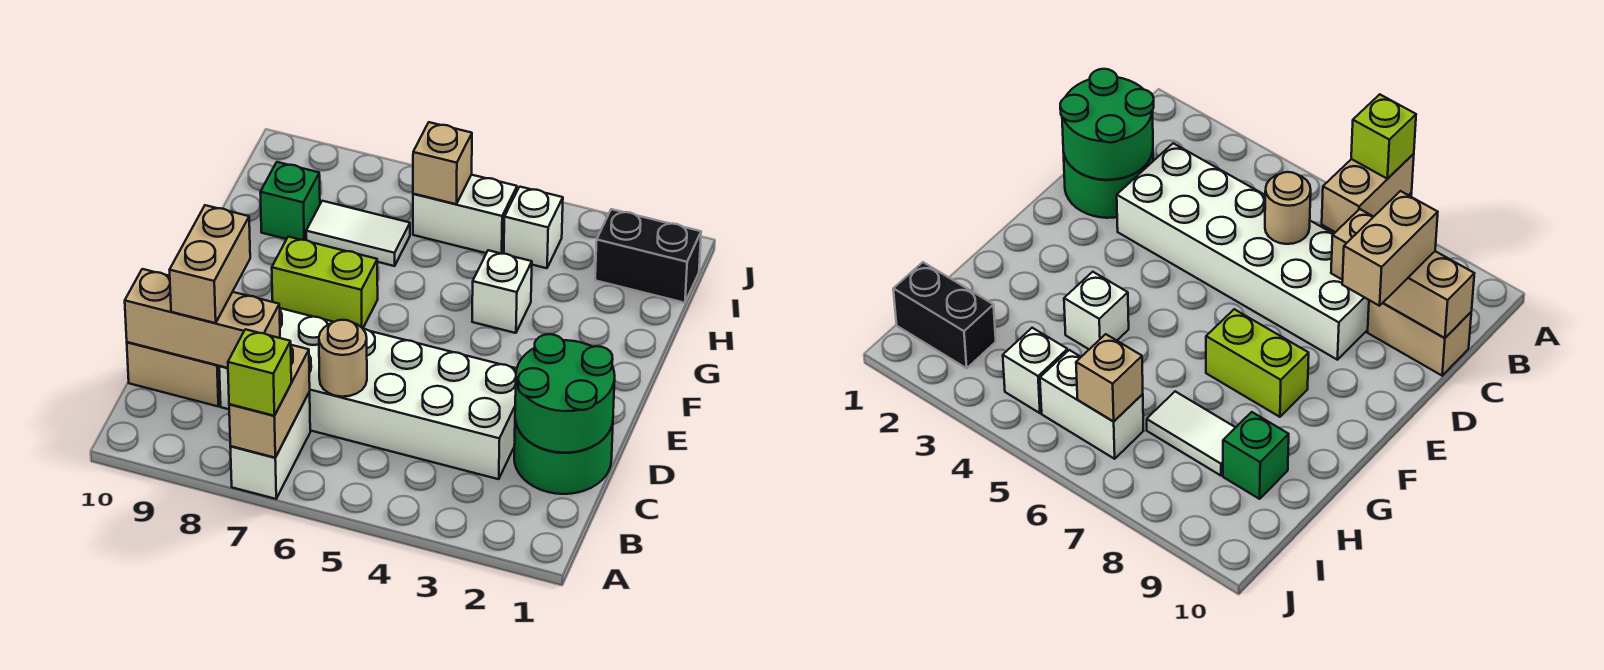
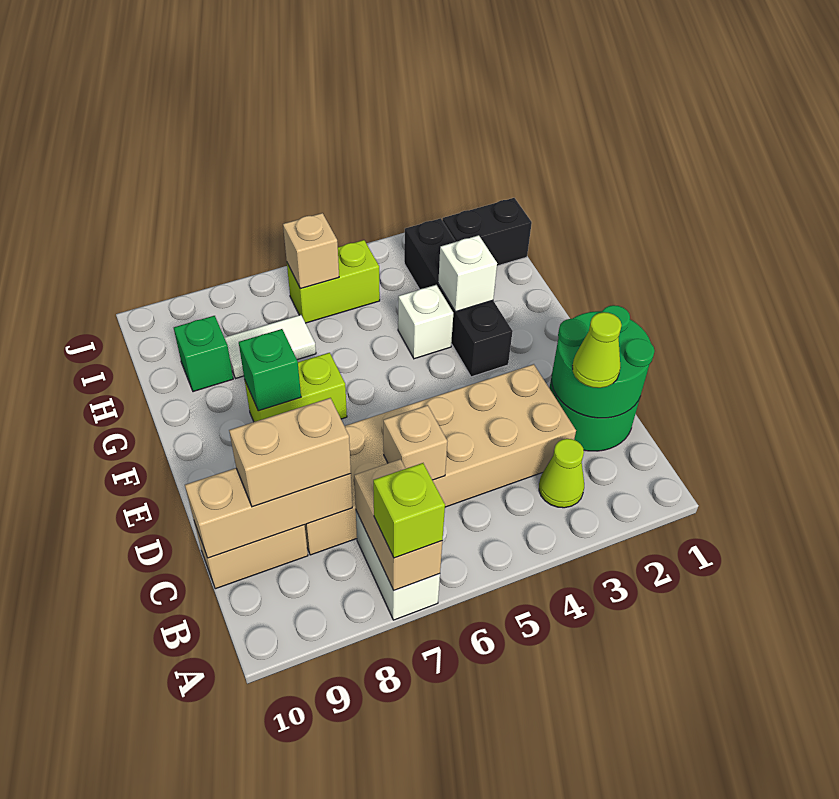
none -> lime cone B3 level 1
none -> lime cone C2 level 3
white brick C3:D8 level 1 -> tan brick C3:D8 level 1
tan round brick C6 level 2 -> tan brick C6 level 2
tan brick C9:D9 level 3 -> tan brick C8:C9 level 3
none -> black brick F3:I3 level 1
none -> green brick F8 level 2
white brick I4 level 1 -> white brick G3 level 2
white brick I5:I6 level 1 -> lime brick I5:I6 level 1

